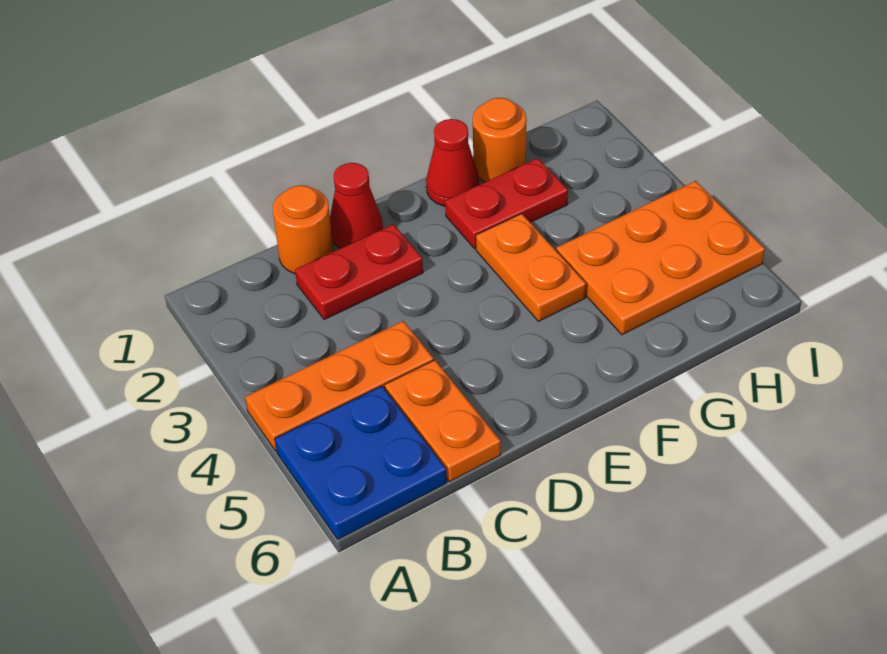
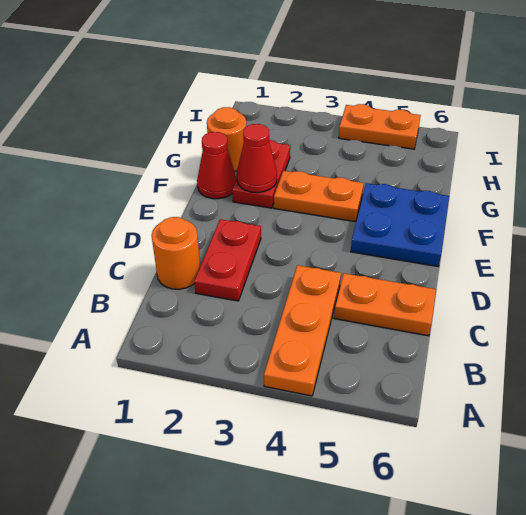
blue plate A5:B6 level 1 -> blue plate E5:F6 level 1
red cone D1 level 1 -> red cone F2 level 2
orange plate G4:I5 level 1 -> orange plate I4:I5 level 1

